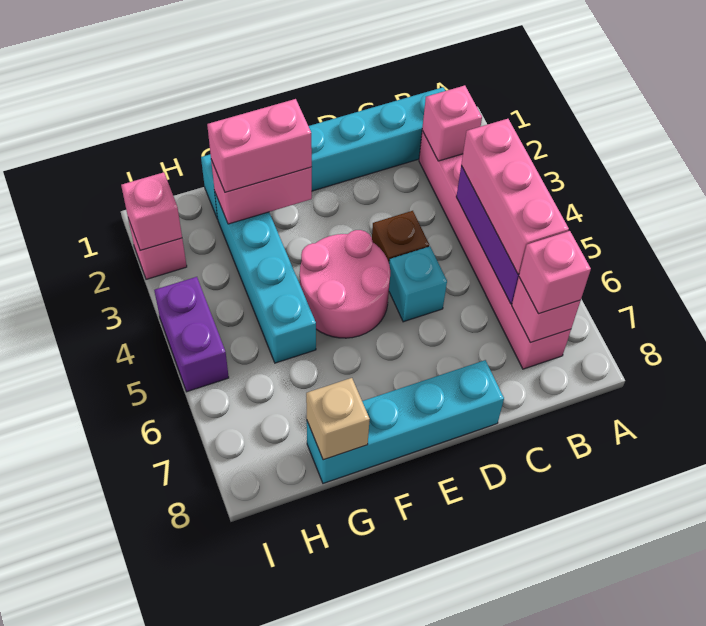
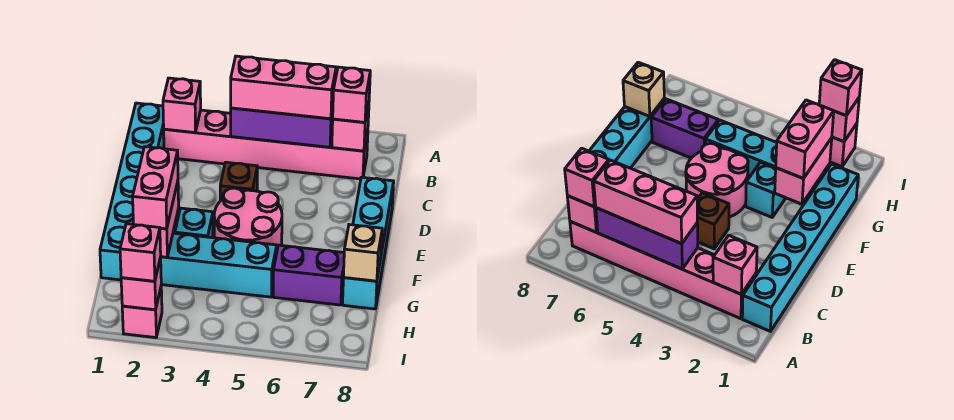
cyan brick D5 level 1 -> cyan brick F3 level 1
none -> pink brick I2 level 3
purple brick I4:I5 level 1 -> purple brick G6:G7 level 1

